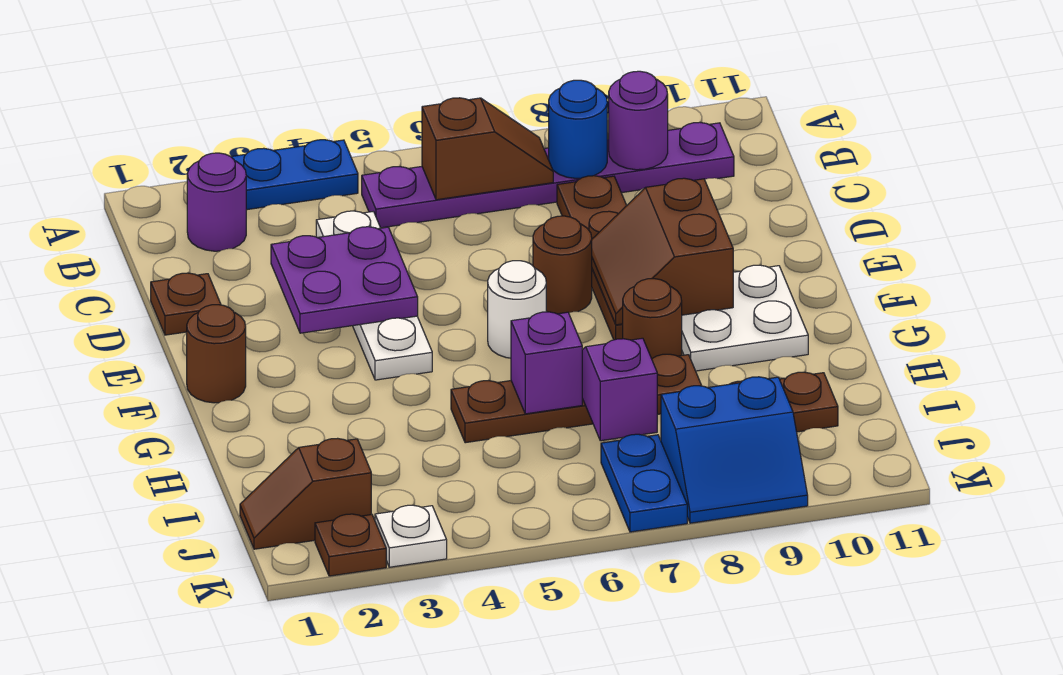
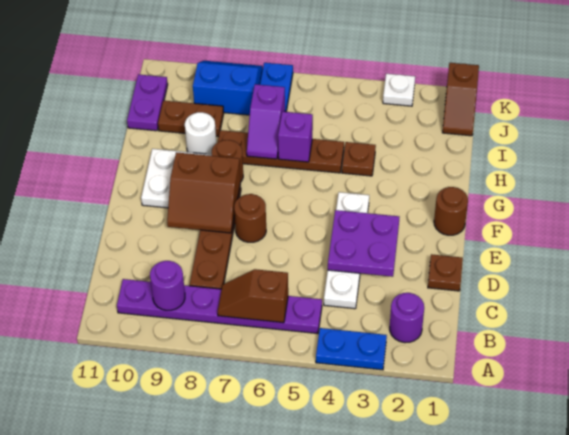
blue round brick B8 level 2 -> none
brown slope E8:F9 level 2 top 9 -> brown slope E8:F9 level 2 top F
white round brick F6 level 1 -> white round brick H9 level 1
none -> purple plate I11:J11 level 1
brown slope J1:J2 level 1 top 2 -> brown slope J1:K1 level 1 top K
brown plate K2 level 1 -> brown plate H4 level 1

